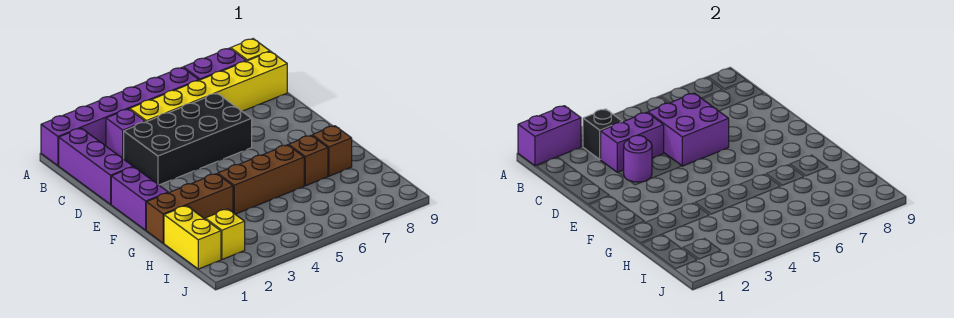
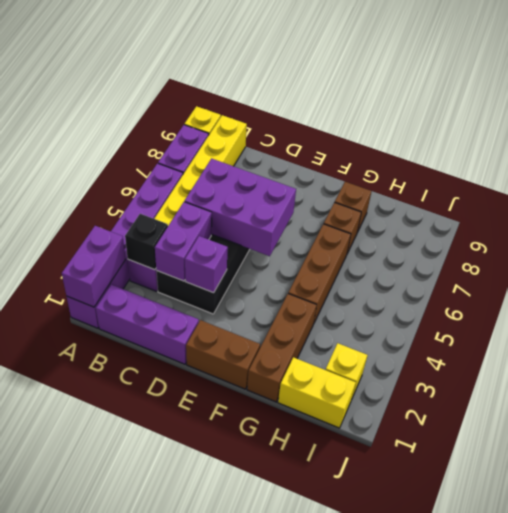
purple brick C5:D6 level 2 -> purple brick C5:E6 level 2
purple round brick D3 level 2 -> purple brick D3 level 2
purple brick E1:F1 level 1 -> brown brick E1:F1 level 1

